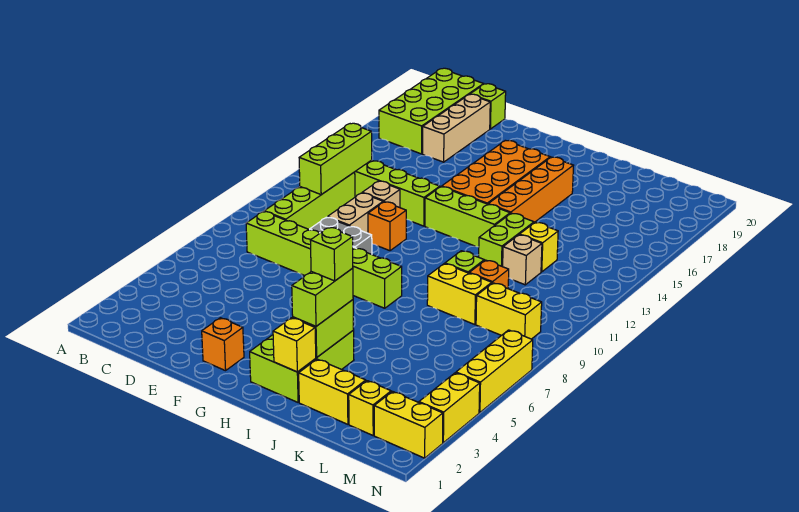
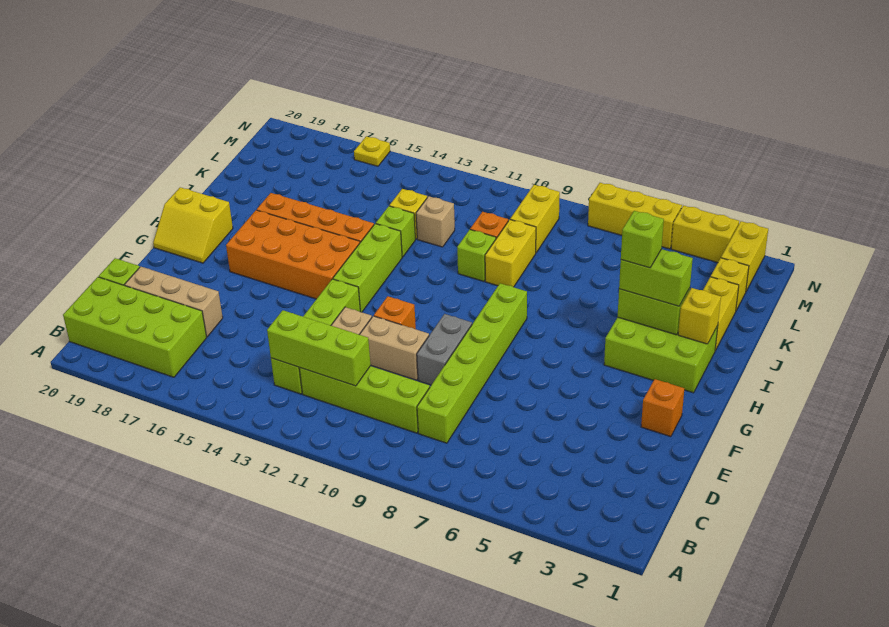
none -> yellow slope G19:H20 level 1 top H
lime brick J12:J13 level 1 -> lime brick J13 level 1
none -> yellow plate N16 level 1

